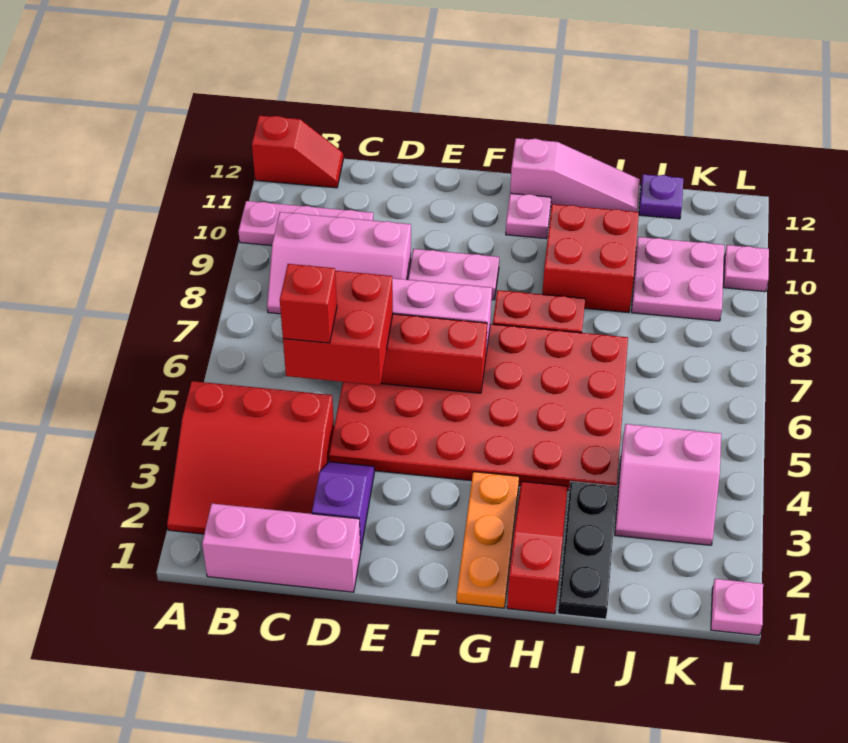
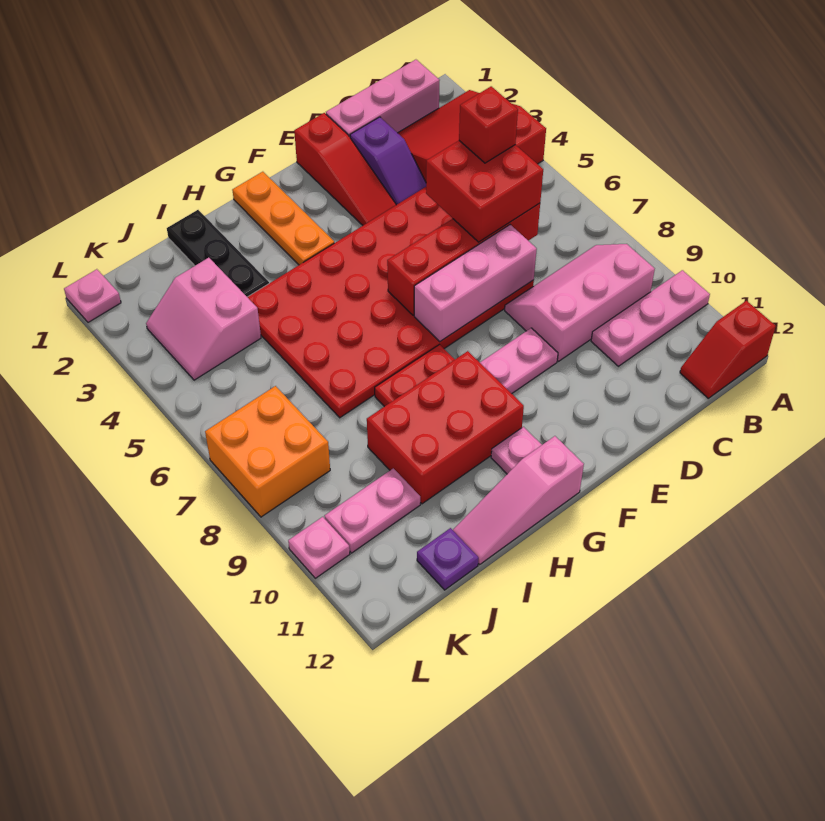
red slope H1:H3 level 1 top 1 -> red slope E1:E3 level 1 top 1
red brick H9:I10 level 1 -> red brick G9:I10 level 1
pink slope J3:K4 level 1 top 4 -> pink slope J3:K4 level 1 top J
pink plate J9:K10 level 1 -> pink plate J10:K10 level 1
none -> orange brick K7:L8 level 1

